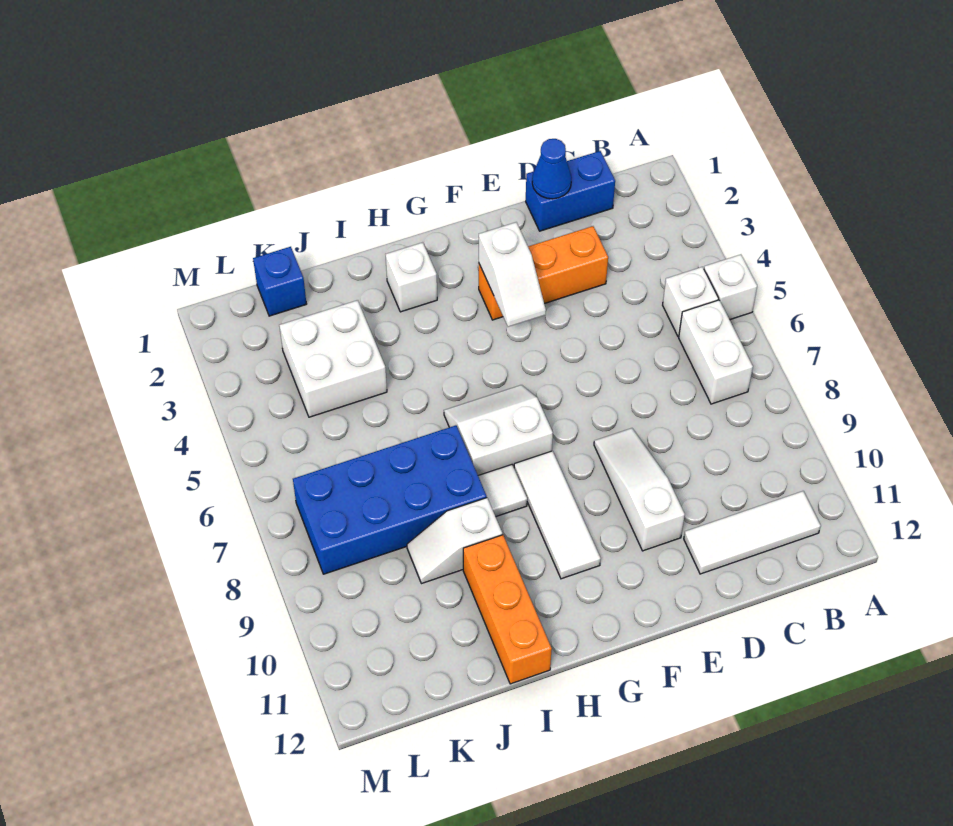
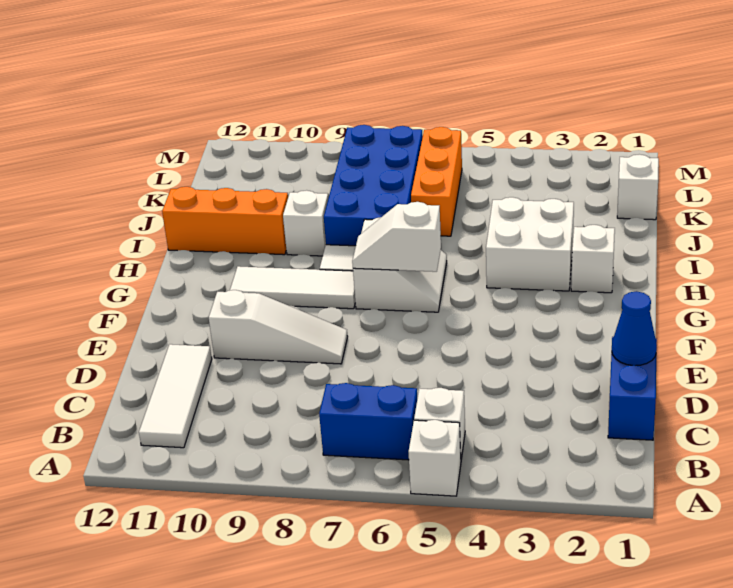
white brick B6:B7 level 1 -> blue brick B6:B7 level 1
orange brick D3:F3 level 1 -> orange brick J6:L6 level 1
white slope F3:F4 level 2 top 3 -> white slope G6:G7 level 2 top 6
white brick J3:K4 level 1 -> white brick H3:I4 level 1
blue brick K1 level 1 -> white brick K1 level 1

